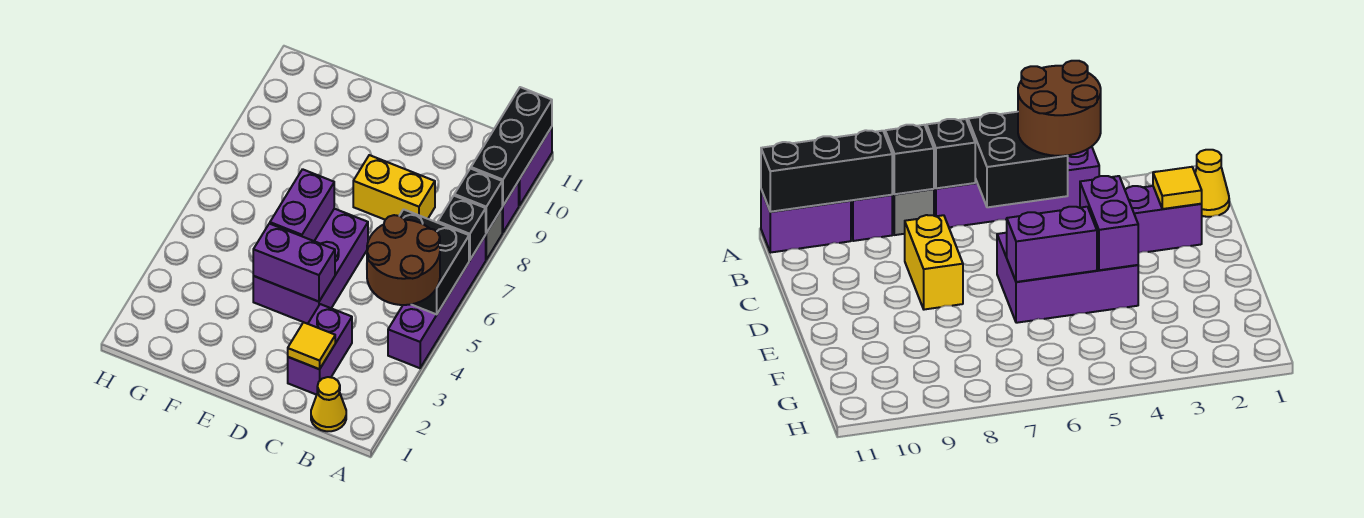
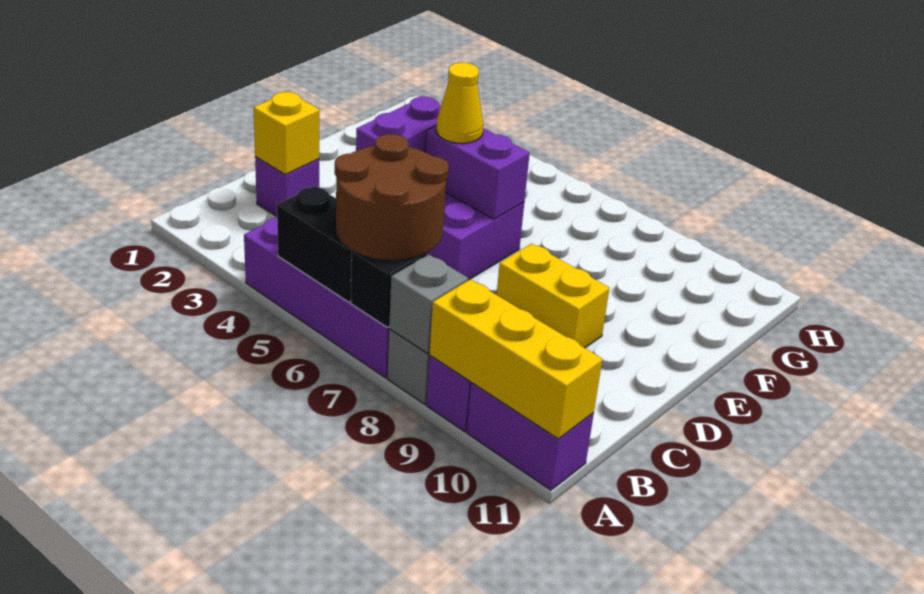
brown round brick A4:B5 level 3 -> brown round brick A6:B7 level 3
black brick A5:B6 level 2 -> black brick A5:A6 level 2
black brick A8 level 2 -> grey brick A8 level 2
black brick A9:A11 level 2 -> yellow brick A9:A11 level 2
yellow cone B1 level 1 -> yellow cone E5 level 3
purple brick C2:C3 level 1 -> purple brick C2 level 1
yellow tile C2 level 2 -> yellow brick C2 level 2
yellow brick C8:D8 level 1 -> yellow brick D8:D9 level 1

